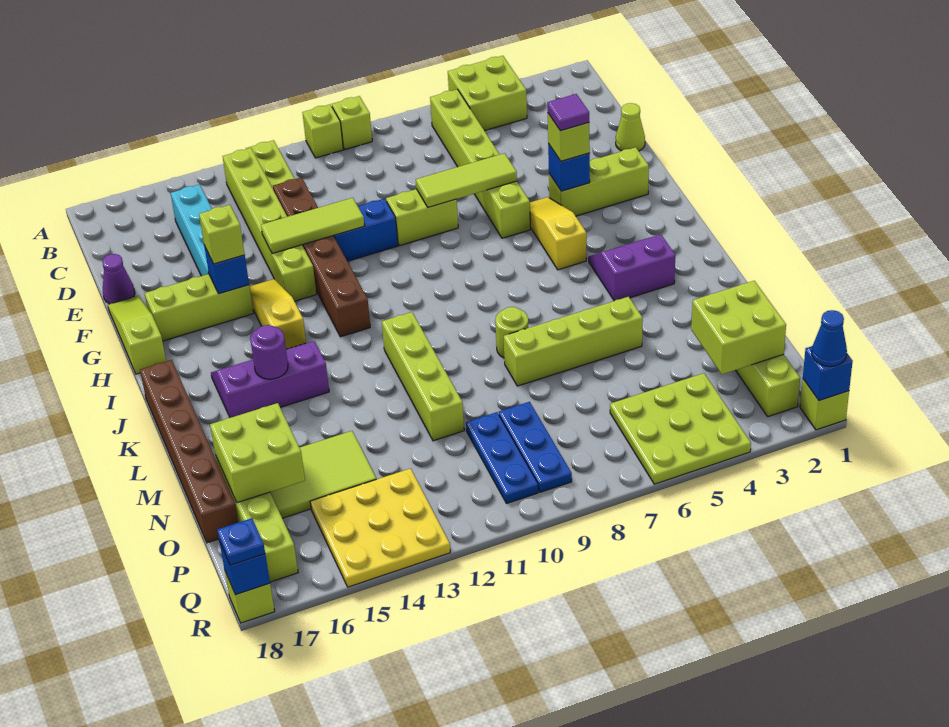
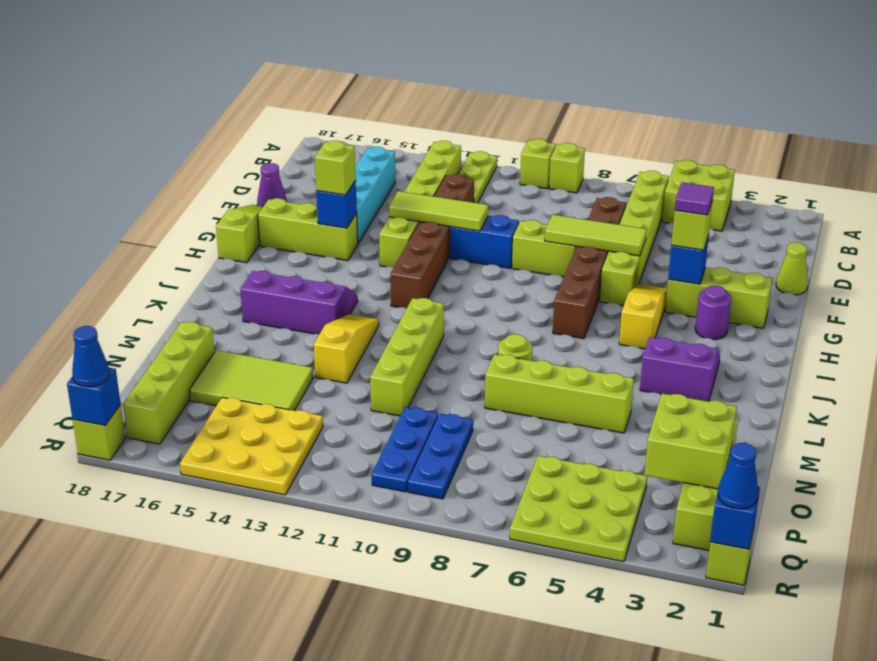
yellow slope G14:I14 level 1 top I -> yellow slope K13:M13 level 1 top M
brown brick J18:O18 level 1 -> brown brick D7:I7 level 1
purple round brick K15 level 2 -> purple round brick H3 level 1
lime brick N16:O17 level 2 -> none
blue plate R18 level 3 -> blue cone R18 level 3

